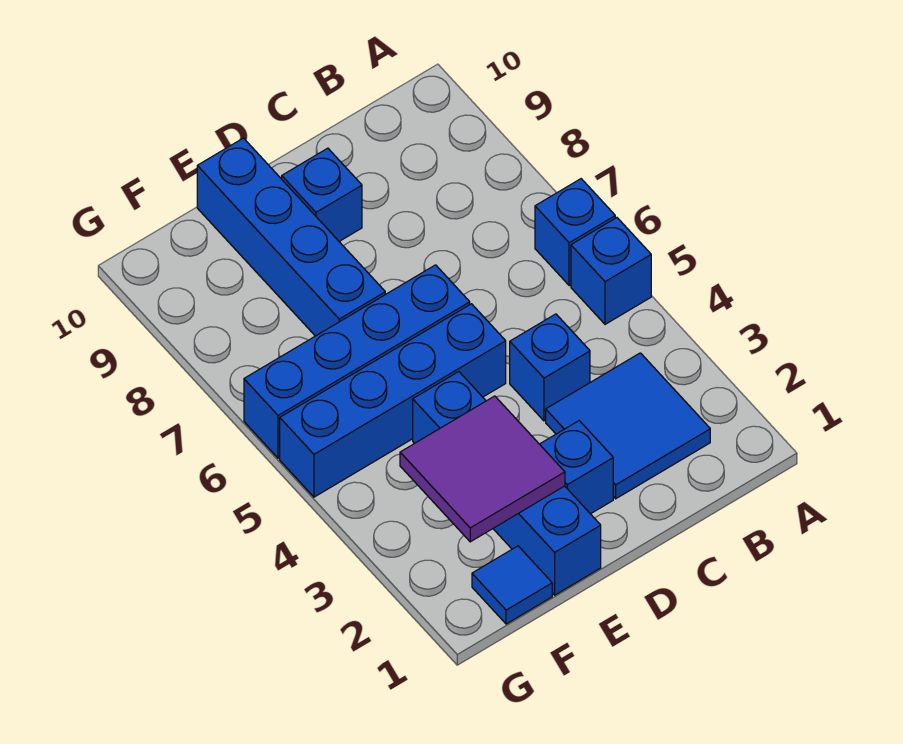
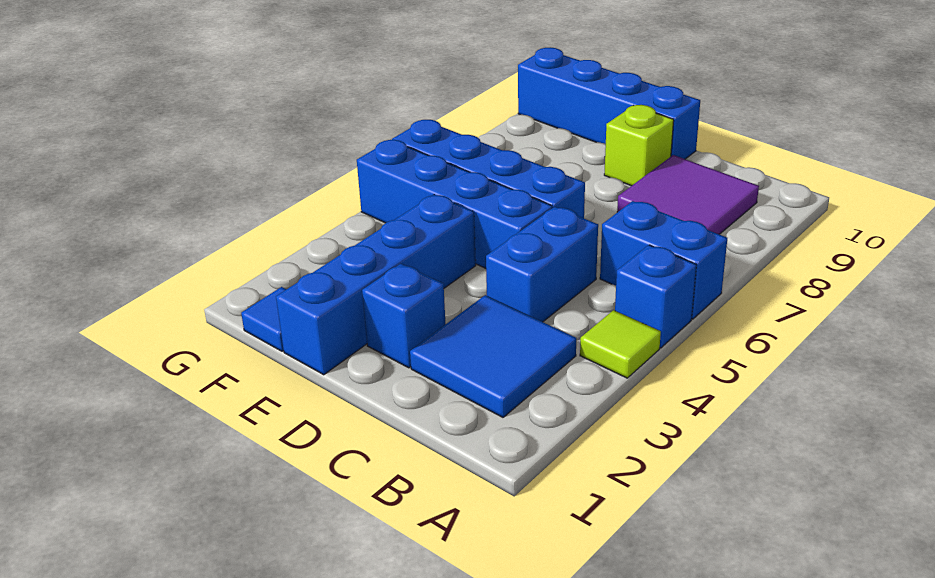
none -> lime tile A4 level 1
blue brick A6 level 1 -> blue brick A6:B6 level 1
blue brick C4 level 1 -> blue brick C4:C5 level 1
blue brick D9 level 1 -> lime brick D9 level 1
purple tile E2:F3 level 2 -> purple tile B8:C9 level 1
blue brick E7:E10 level 1 -> blue brick D10:G10 level 1

